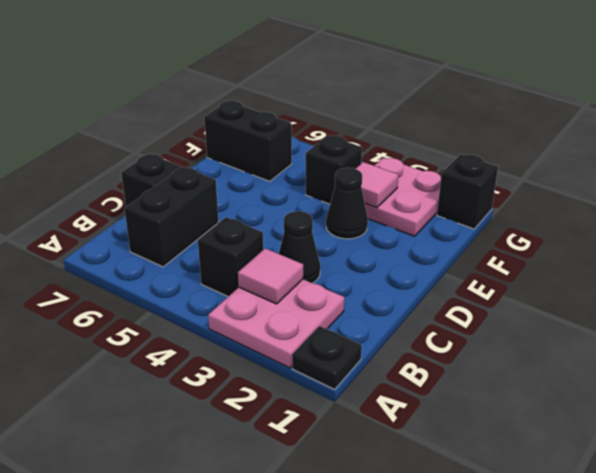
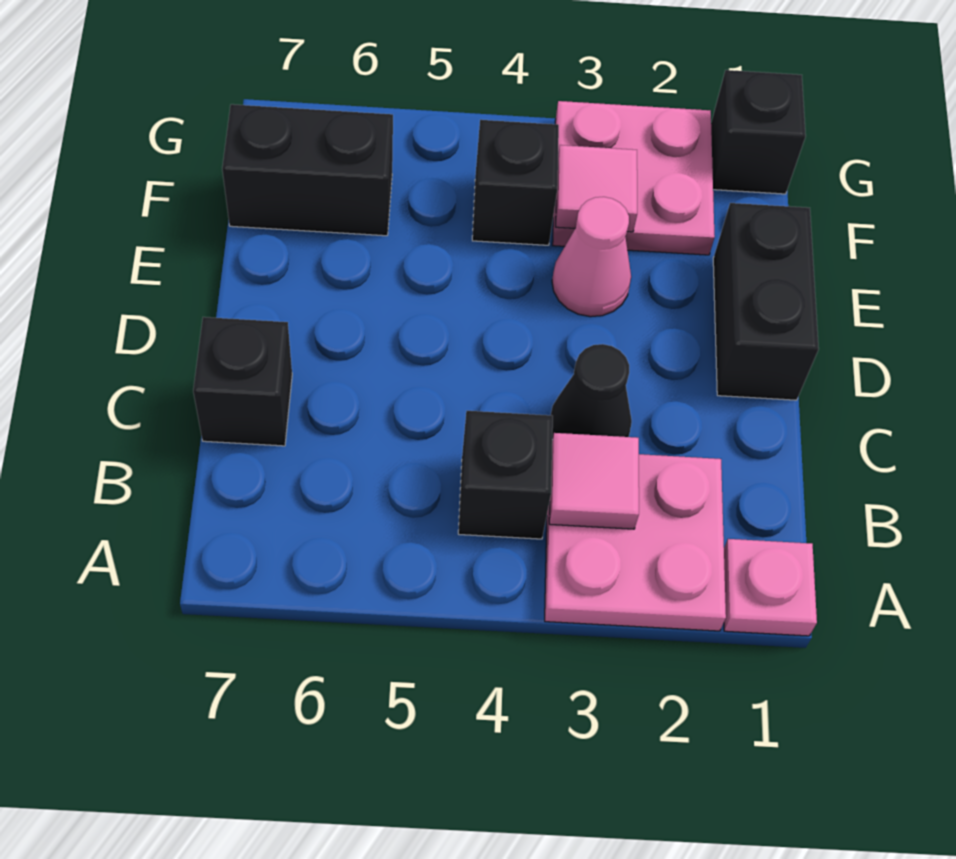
black plate A1 level 1 -> pink plate A1 level 1
black brick B6:C6 level 1 -> black brick D1:E1 level 1
black cone E3 level 1 -> pink cone E3 level 1

